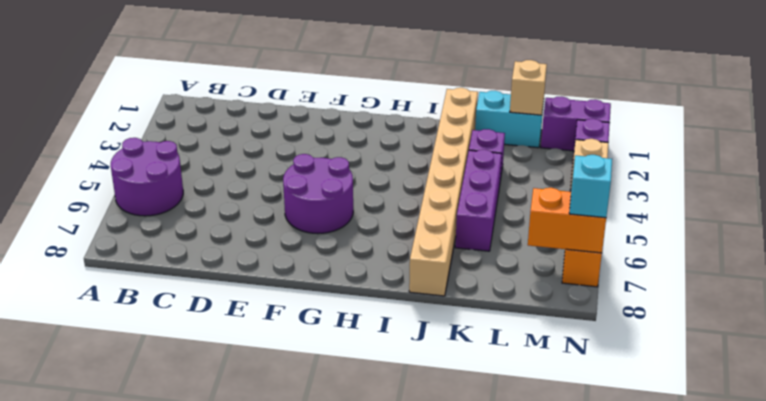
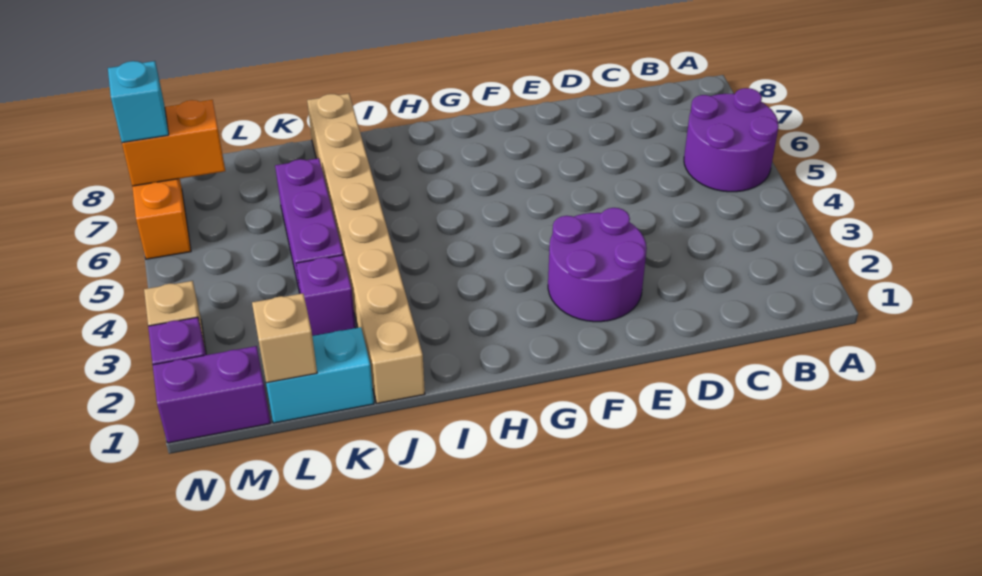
purple round brick F5:G6 level 1 -> purple round brick E2:F3 level 1

